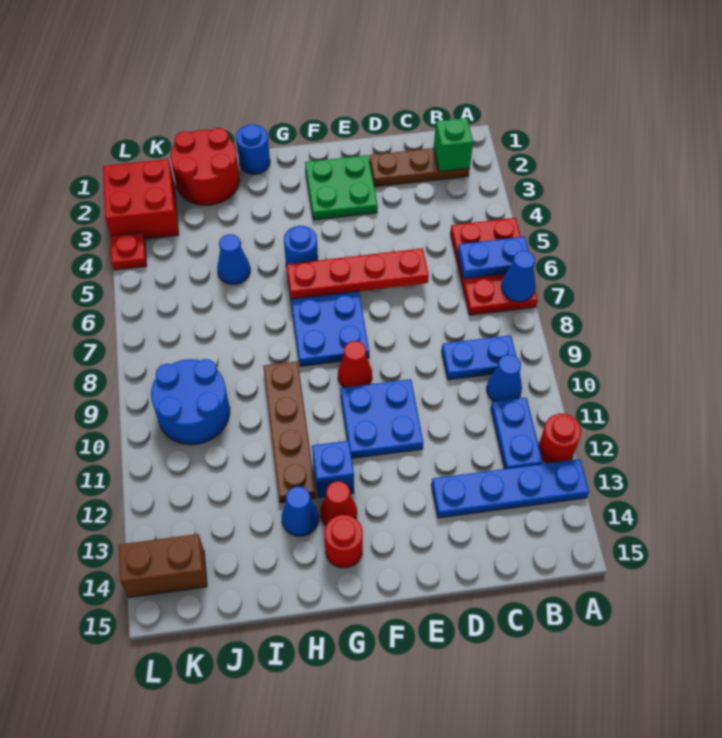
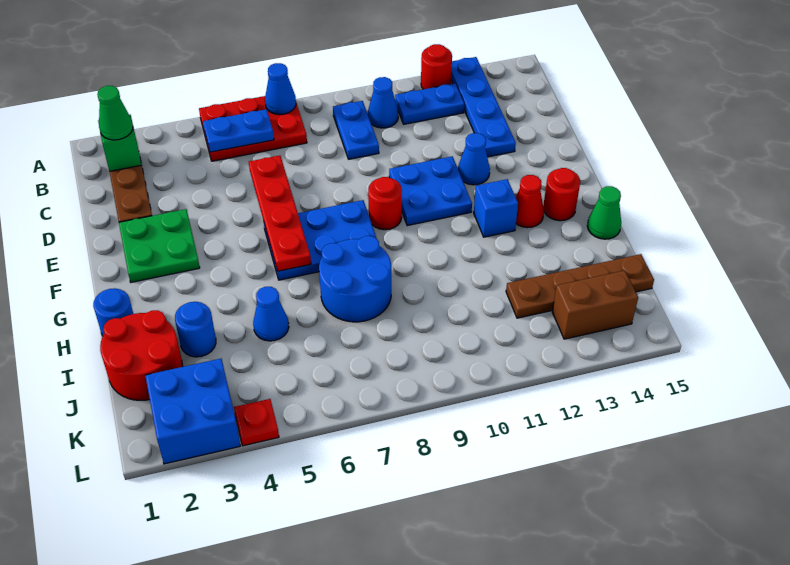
blue plate A6:B6 level 2 -> blue plate B5:B6 level 2
none -> green cone B2 level 3
red cone F9 level 1 -> red round brick F9 level 1
blue round brick G5 level 1 -> blue round brick I3 level 1
brown plate H9:H12 level 1 -> brown plate J12:J15 level 1
blue cone H13 level 1 -> blue cone E12 level 1
none -> green cone H15 level 1
blue round brick J9:K10 level 1 -> blue round brick H7:I8 level 1
red brick K2:L3 level 1 -> blue brick K2:L3 level 1
brown brick K14:L14 level 1 -> brown brick K13:K14 level 1

